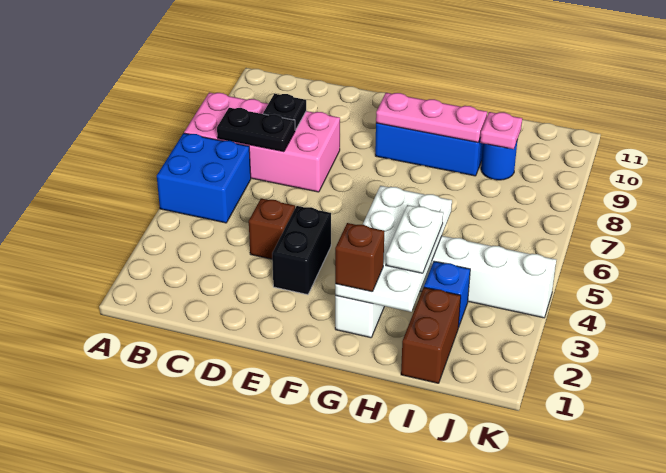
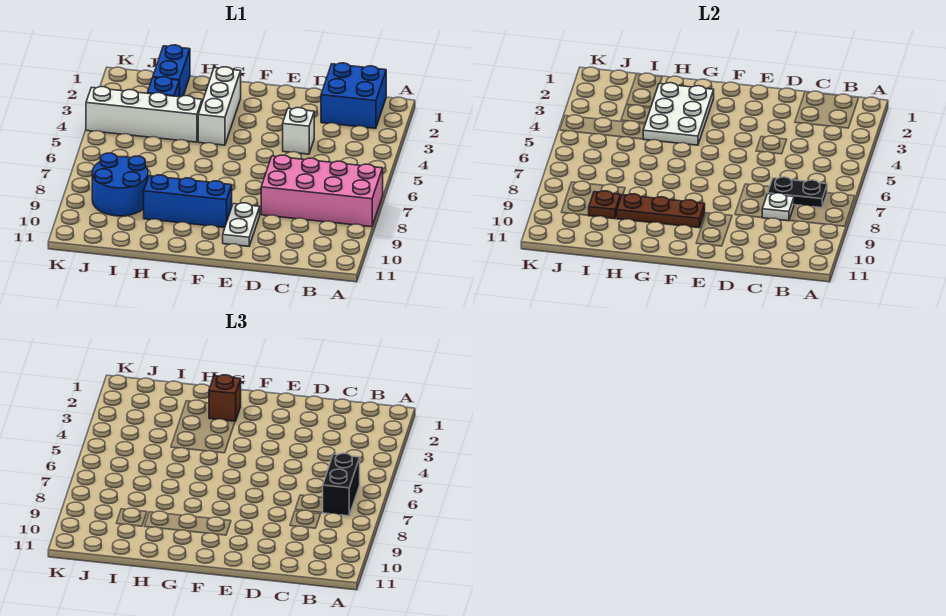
blue brick A5:B6 level 1 -> blue brick B1:C2 level 1
black plate C8 level 2 -> white plate C8 level 2
brown brick D4 level 1 -> white brick D4 level 1
black brick E3:E4 level 1 -> black brick B6:B7 level 3
pink plate F9:H9 level 2 -> brown plate F9:H9 level 2
white plate G2:H5 level 2 -> white plate G2:H4 level 2
white plate H3:H4 level 3 -> white plate E9:E10 level 1
brown brick I1:I2 level 1 -> blue brick I1:I2 level 1
blue round brick I9 level 1 -> blue round brick I8:J9 level 1
pink plate I9 level 2 -> brown plate I9 level 2

